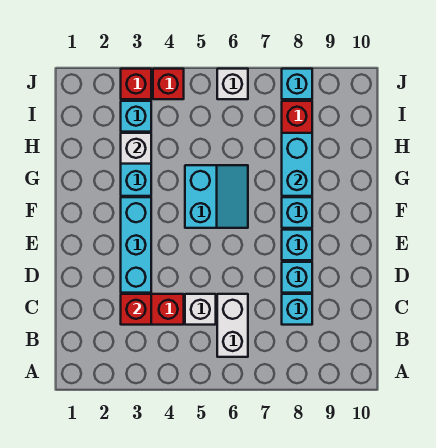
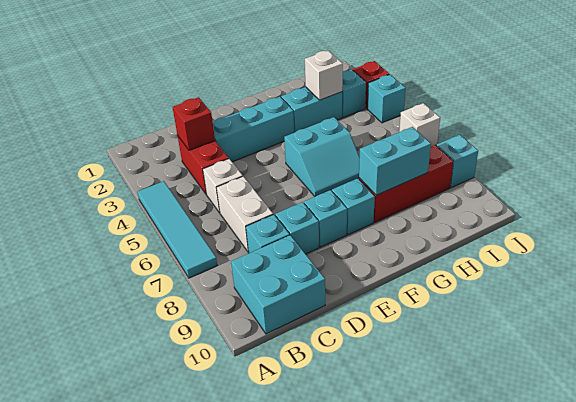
none -> cyan tile A4:A7 level 1
white brick B6:C6 level 1 -> white brick C6:C7 level 1
none -> cyan brick B9:C10 level 1
red brick J4 level 1 -> cyan brick J4 level 1

